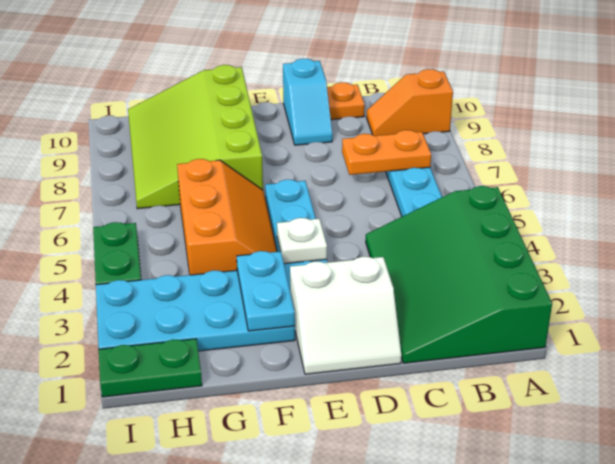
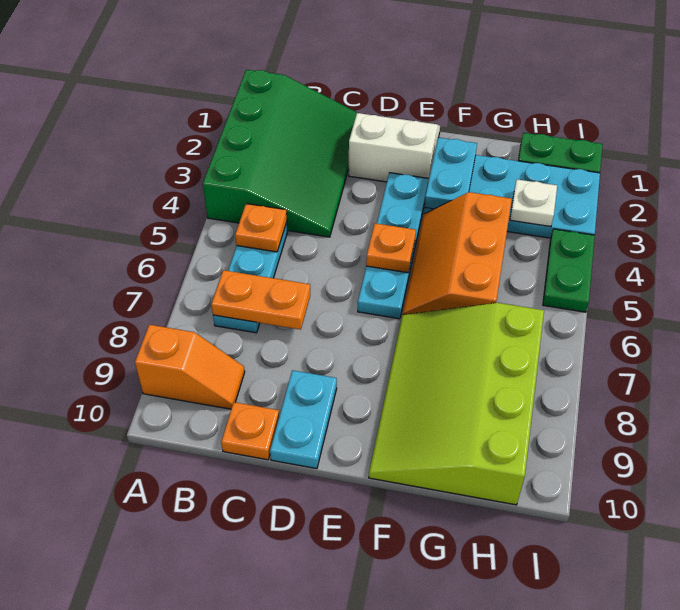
none -> orange plate B5 level 2
cyan slope D9:D10 level 1 top 10 -> cyan plate D9:D10 level 1
white plate E4 level 2 -> white plate H3 level 2
none -> orange plate E5 level 2
lime slope F7:H10 level 1 top F -> lime slope F7:H10 level 1 top H

